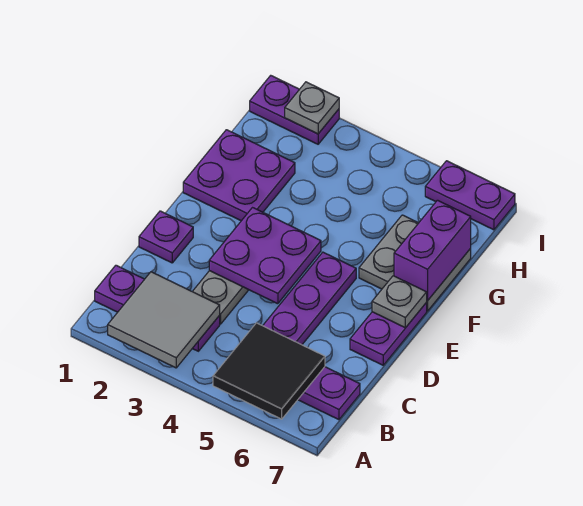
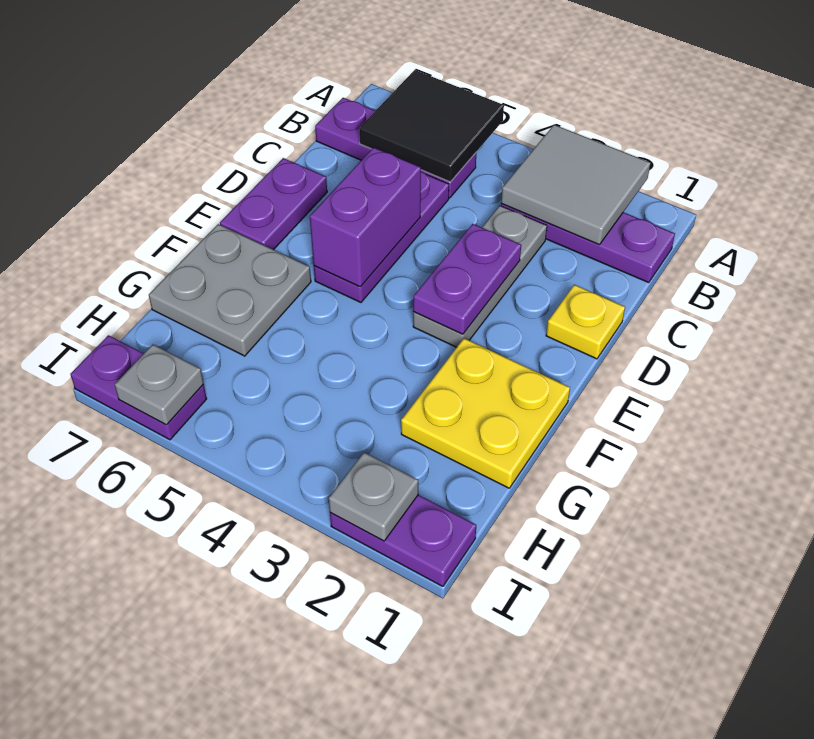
purple plate D1 level 1 -> yellow plate D1 level 1
purple plate D3:E4 level 2 -> purple plate D3:E3 level 2
grey plate E7 level 2 -> grey plate I6 level 2
purple plate F1:G2 level 1 -> yellow plate F1:G2 level 1
purple brick F7:G7 level 2 -> purple brick D5:E5 level 2

